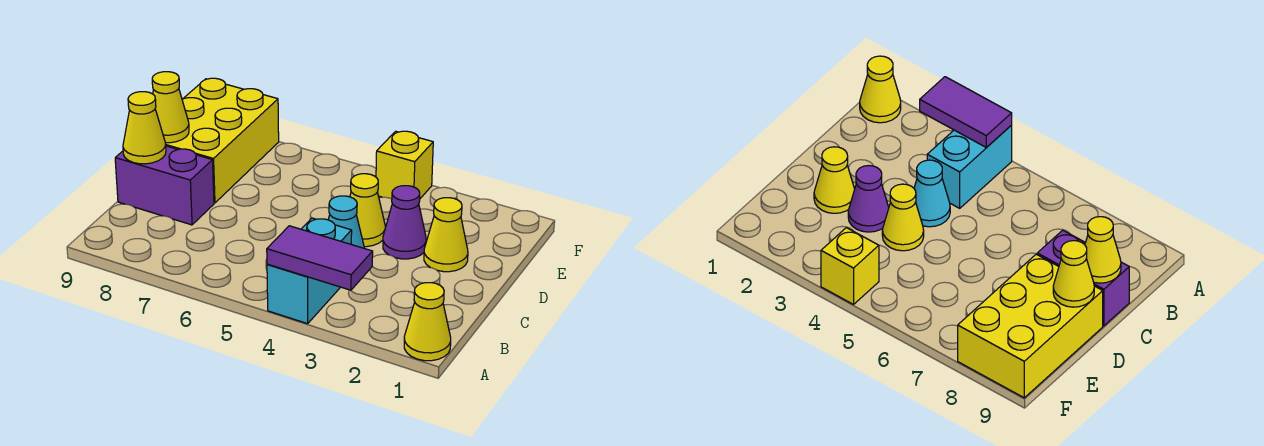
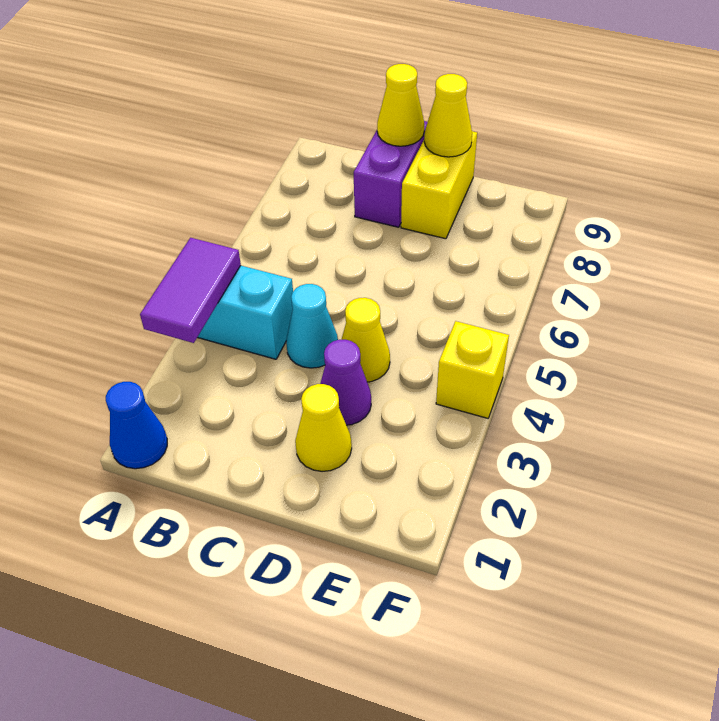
yellow cone A1 level 1 -> blue cone A1 level 1
yellow brick D8:F9 level 1 -> yellow brick D8:D9 level 1

